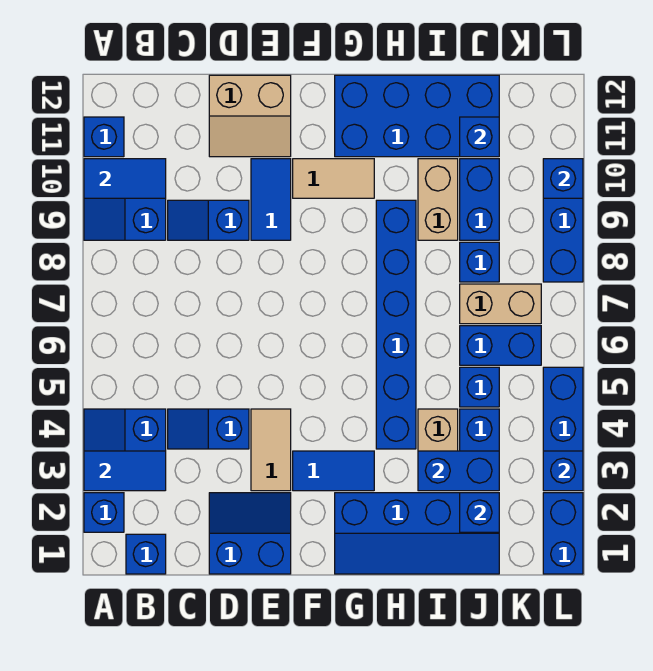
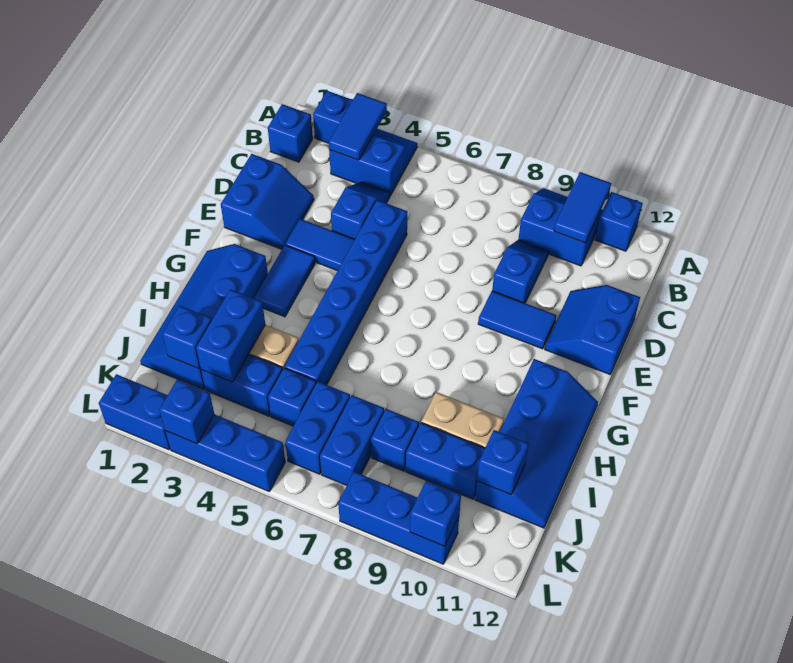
tan slope D11:E12 level 1 top 12 -> blue slope D11:E12 level 1 top 12
tan tile E3:E4 level 1 -> blue tile E3:E4 level 1
tan tile F10:G10 level 1 -> none
blue brick G11:J12 level 1 -> blue slope G11:J12 level 1 top 11
blue brick H4:H9 level 1 -> blue brick D5:I5 level 1
tan brick J7:K7 level 1 -> blue brick J7:K7 level 1

